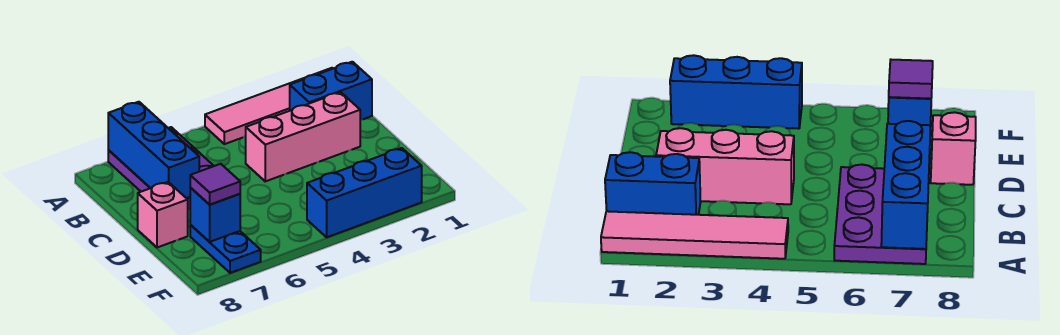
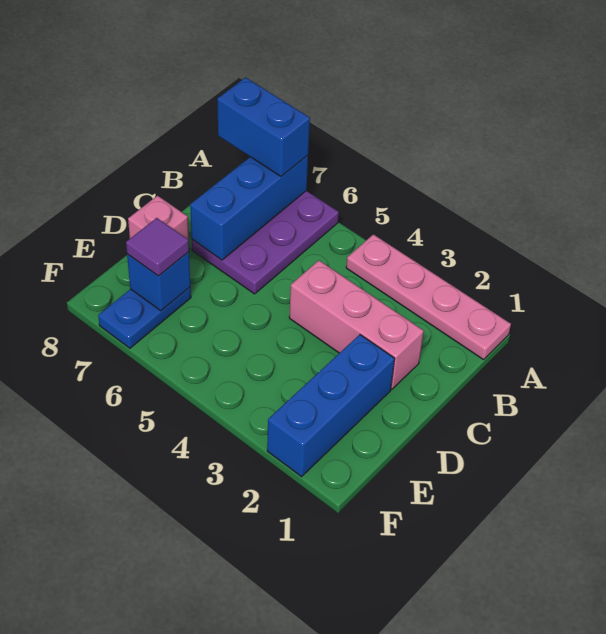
pink tile A1:A4 level 1 -> pink plate A1:A4 level 1
blue brick B1:B2 level 1 -> blue brick A7:A8 level 3
blue brick F2:F4 level 1 -> blue brick D2:F2 level 1

